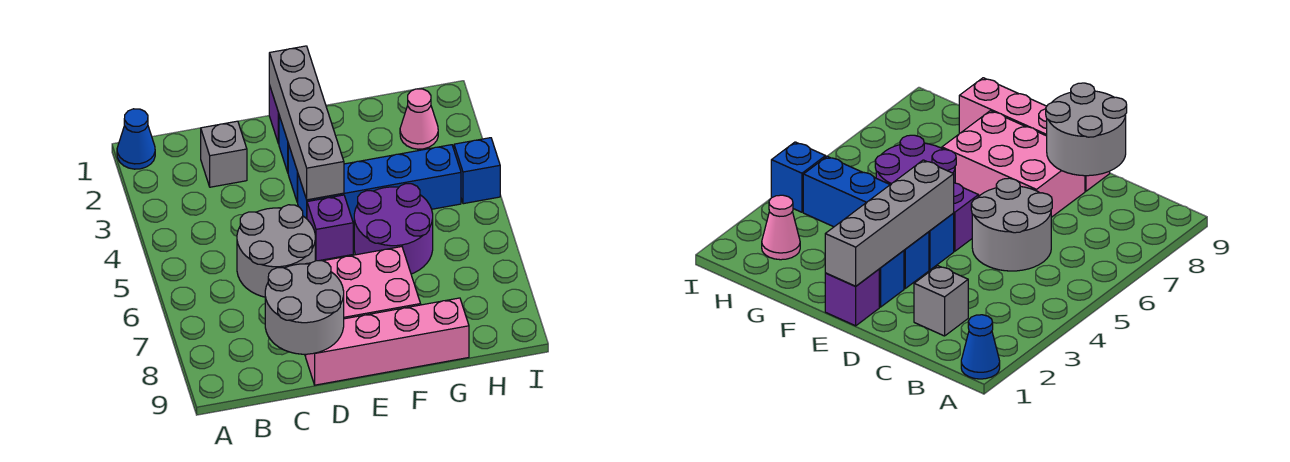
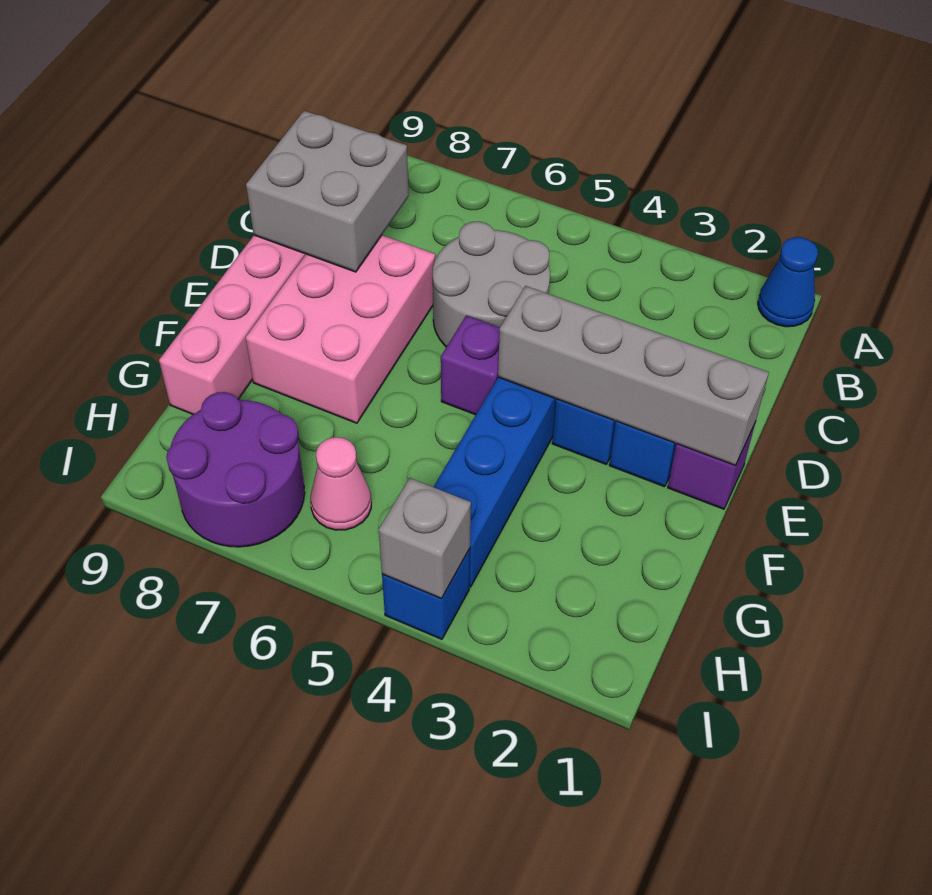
grey brick C2 level 1 -> grey brick I4 level 2
grey round brick C8:D9 level 2 -> grey brick C8:D9 level 2
purple round brick F5:G6 level 1 -> purple round brick H7:I8 level 1
pink cone H2 level 1 -> pink cone H6 level 1

